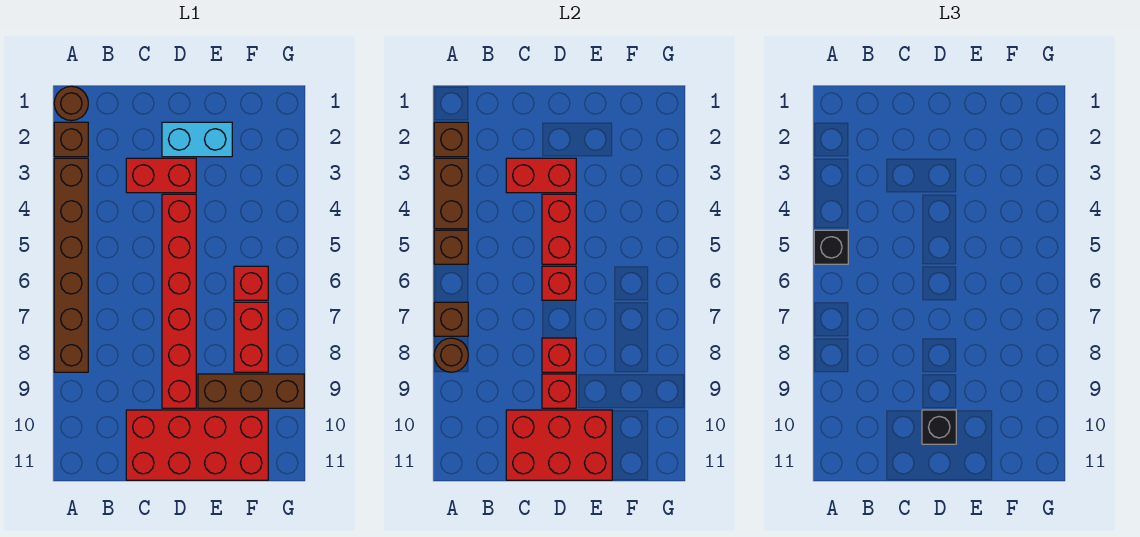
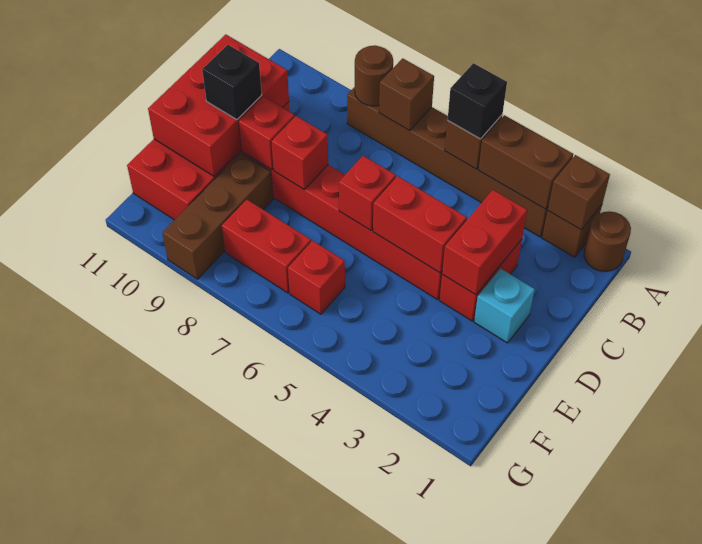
cyan brick D2:E2 level 1 -> cyan brick D2 level 1

